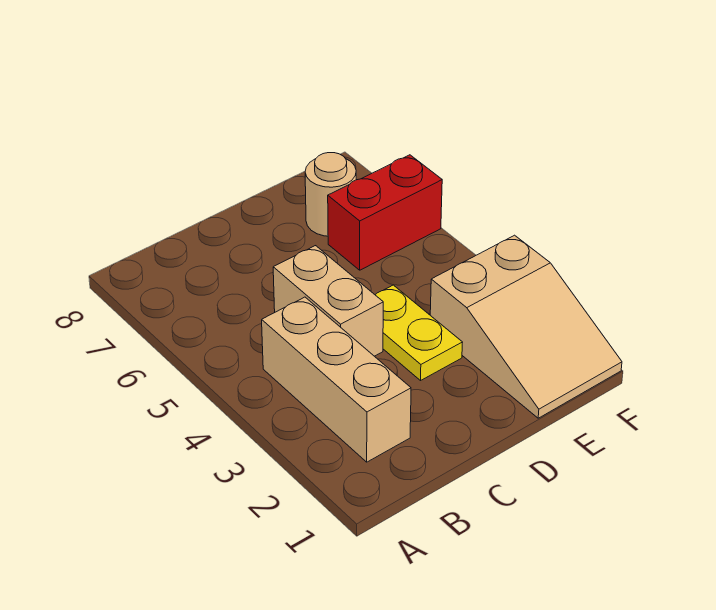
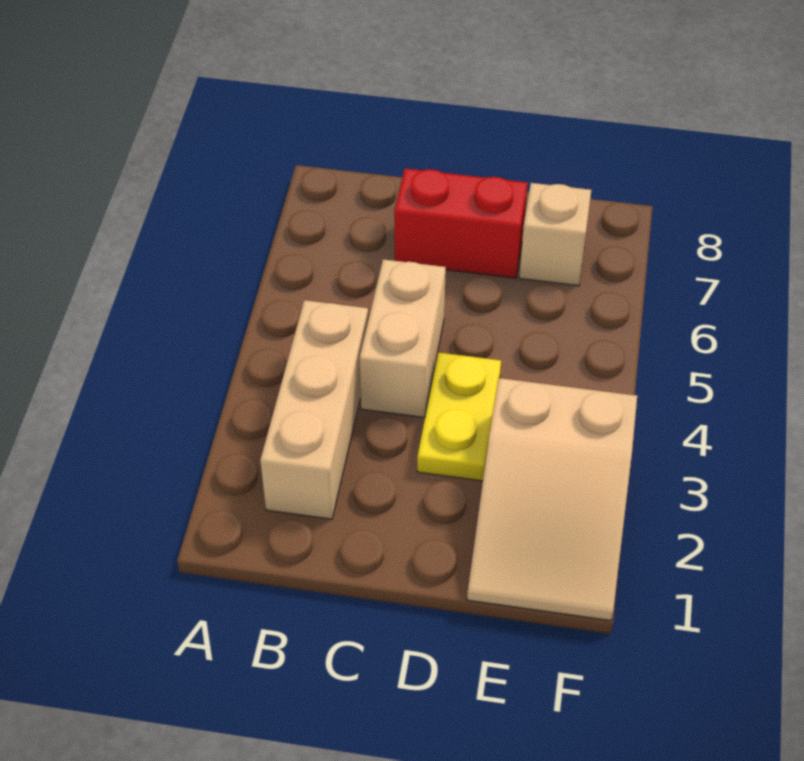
red brick E6:F6 level 1 -> red brick C7:D7 level 1
tan round brick E7 level 1 -> tan brick E7 level 1

